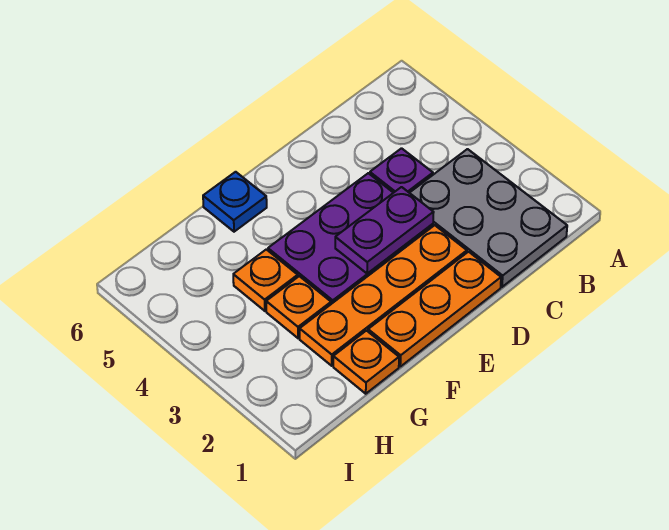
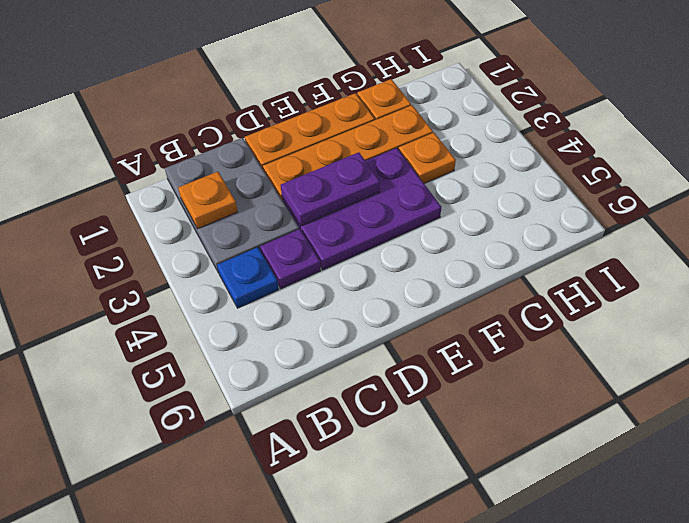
blue plate F6 level 1 -> blue plate B4 level 1
orange plate G4 level 1 -> orange plate B2 level 2

